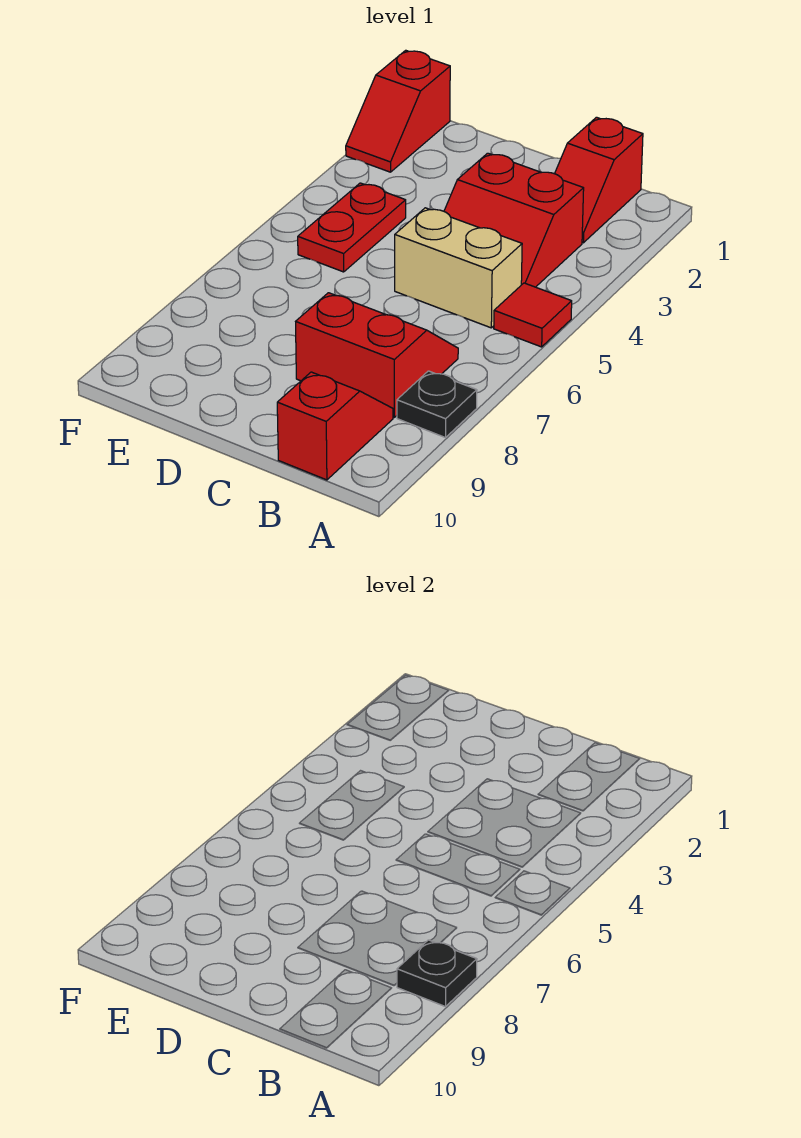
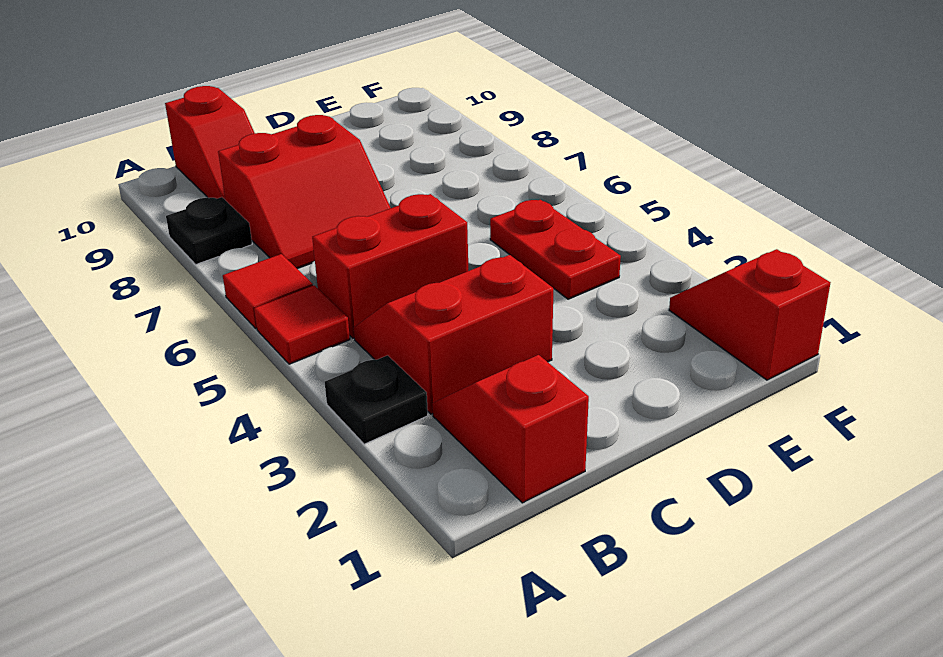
none -> red tile A6 level 1
black plate A8 level 2 -> black plate A3 level 1
tan brick B5:C5 level 1 -> red brick B5:C5 level 1

